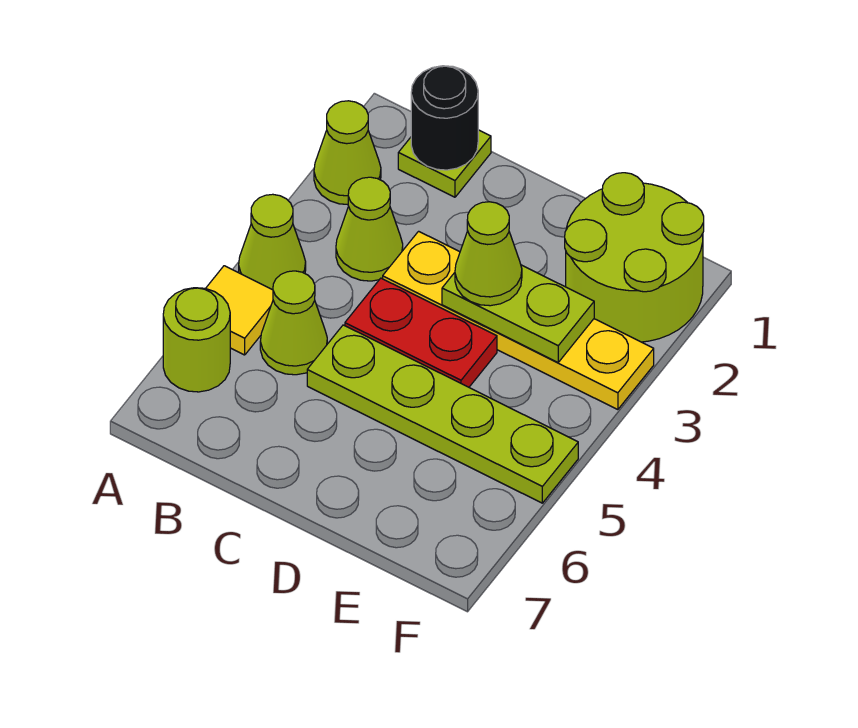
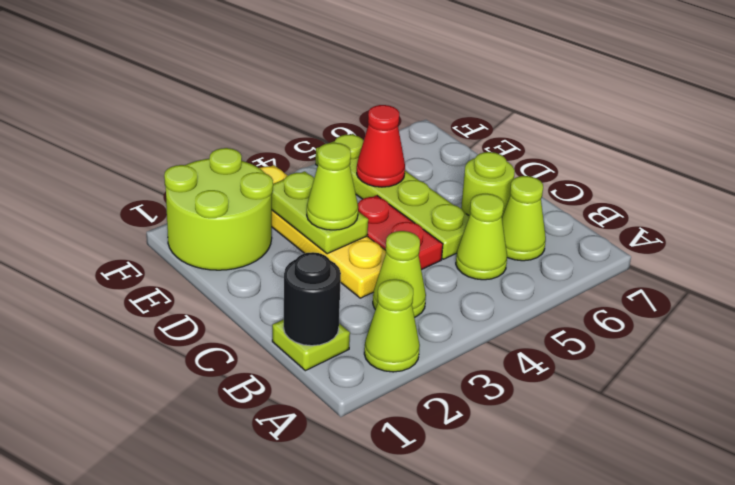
lime cone A4 level 1 -> lime cone B6 level 1
yellow tile A5 level 1 -> none
lime round brick A6 level 1 -> lime round brick C6 level 1
none -> red cone E5 level 2

